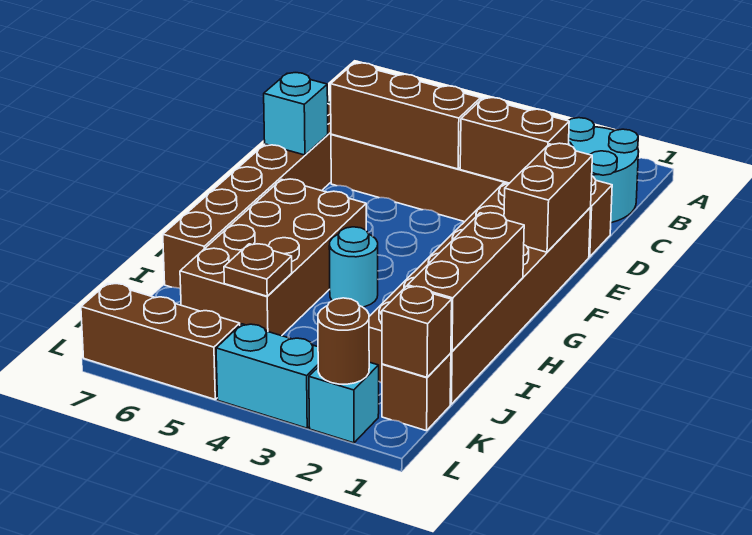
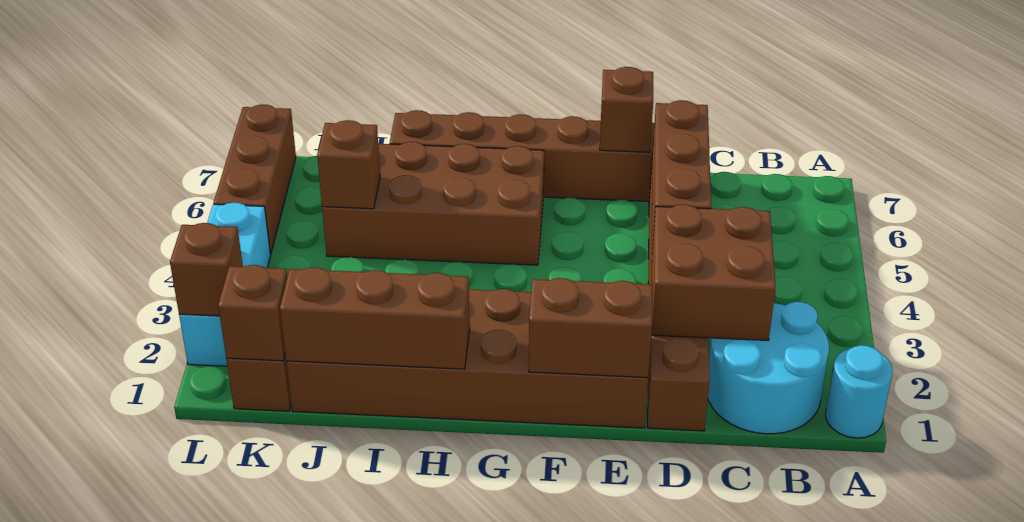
brown brick D2:D3 level 2 -> brown brick C2:D3 level 2
cyan brick E7 level 2 -> brown brick E7 level 2
cyan round brick H4 level 1 -> cyan round brick A1 level 1
brown plate J5 level 2 -> brown brick J5 level 2
brown round brick L2 level 2 -> brown brick L2 level 2

